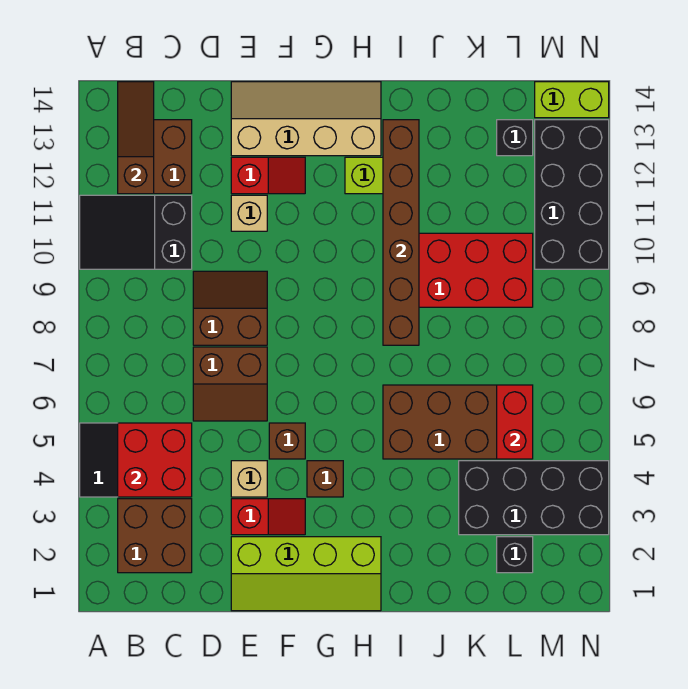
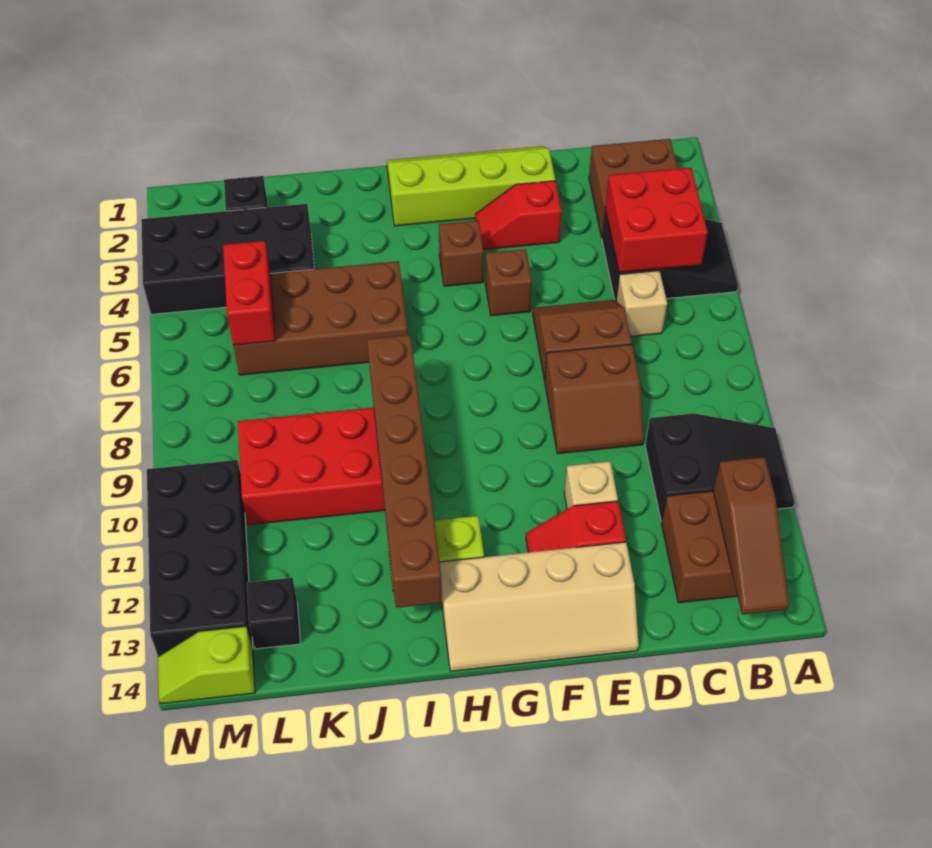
tan brick E4 level 1 -> tan brick C6 level 1
lime brick M14:N14 level 1 -> lime slope M14:N14 level 1 top M

